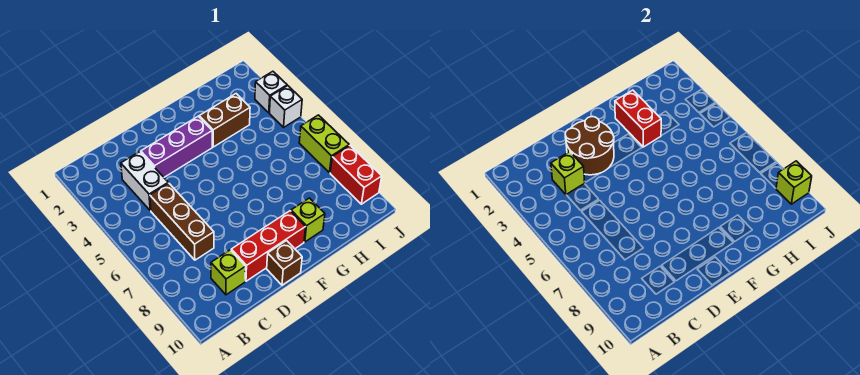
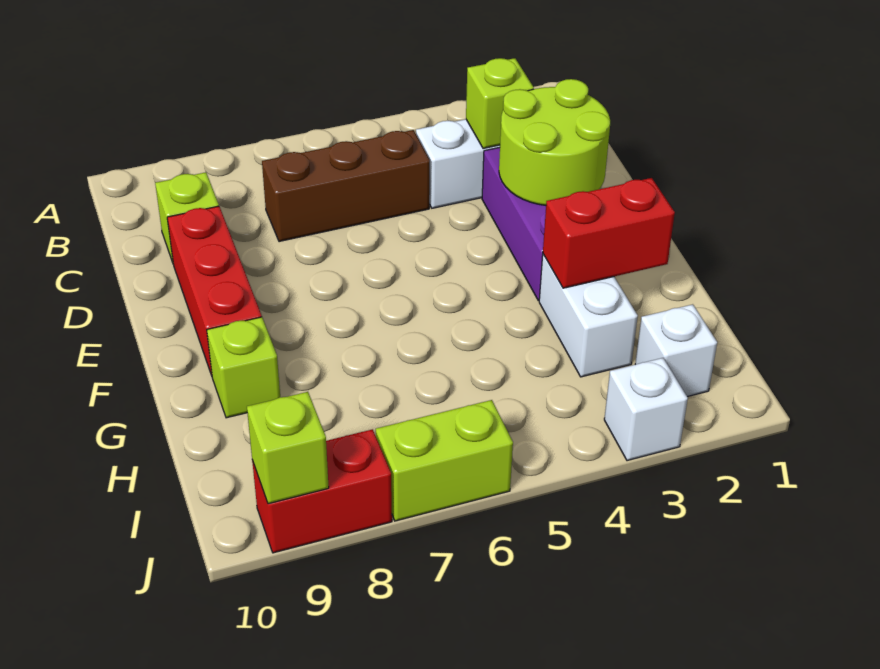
brown round brick D2:E3 level 2 -> lime round brick D2:E3 level 2
brown brick E10 level 1 -> none
brown brick G3:H3 level 1 -> white brick G3:H3 level 1
white brick J4 level 1 -> white brick I2 level 1

